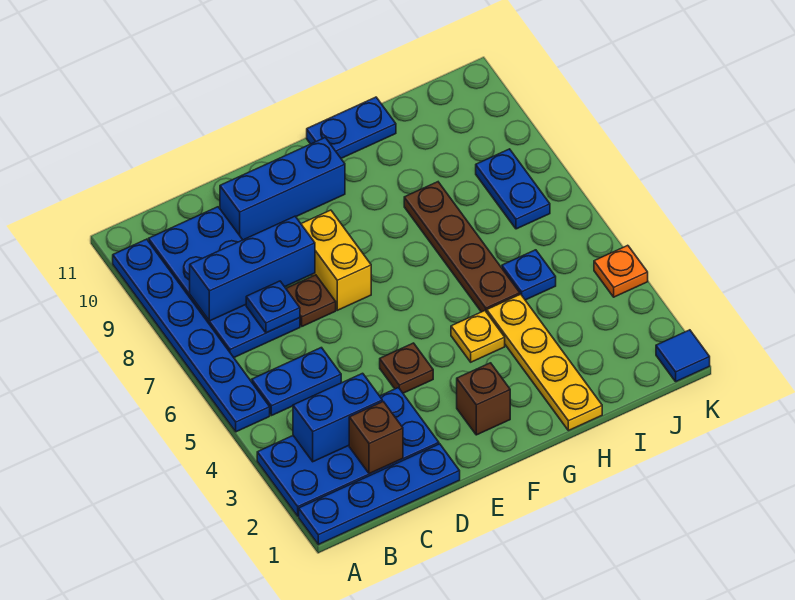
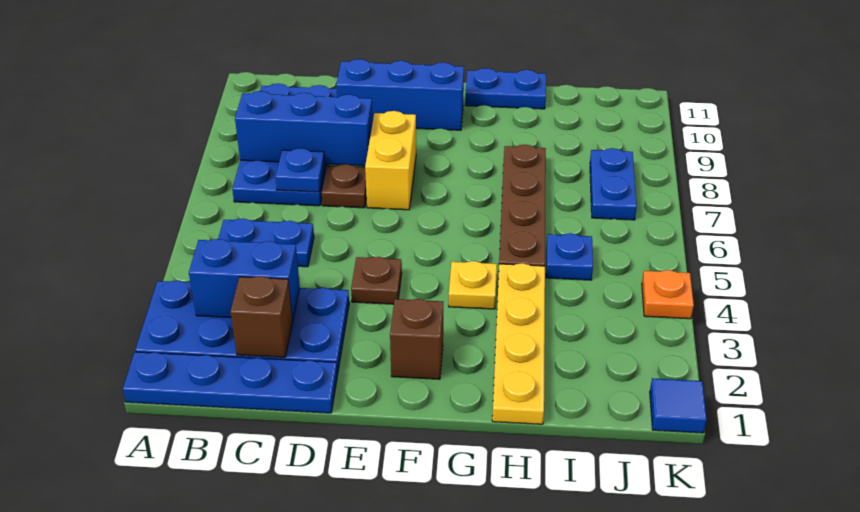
blue plate A5:A10 level 1 -> none

